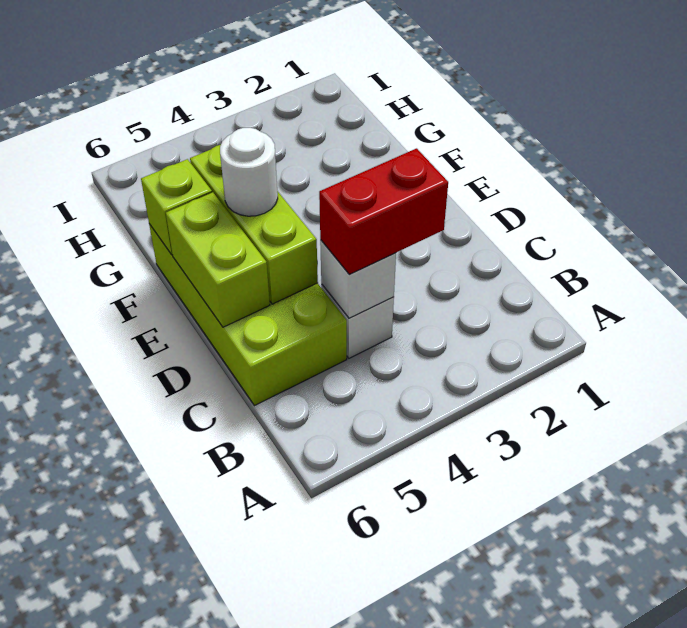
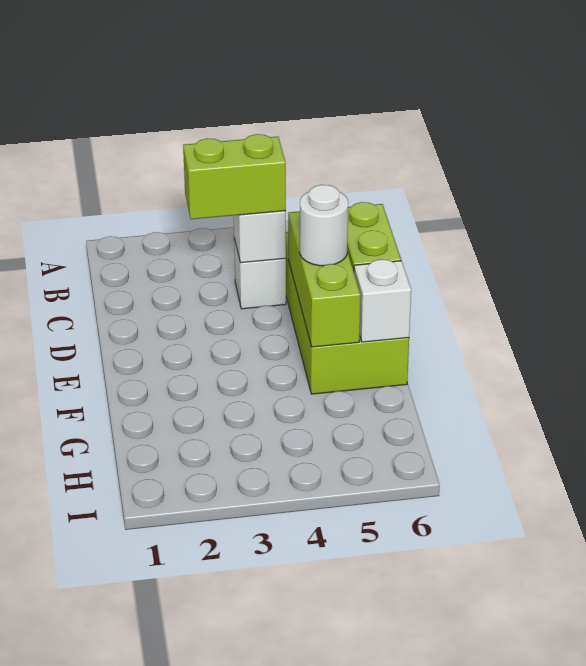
red brick C3:C4 level 3 -> lime brick C3:C4 level 3
lime brick F6 level 2 -> white brick F6 level 2

